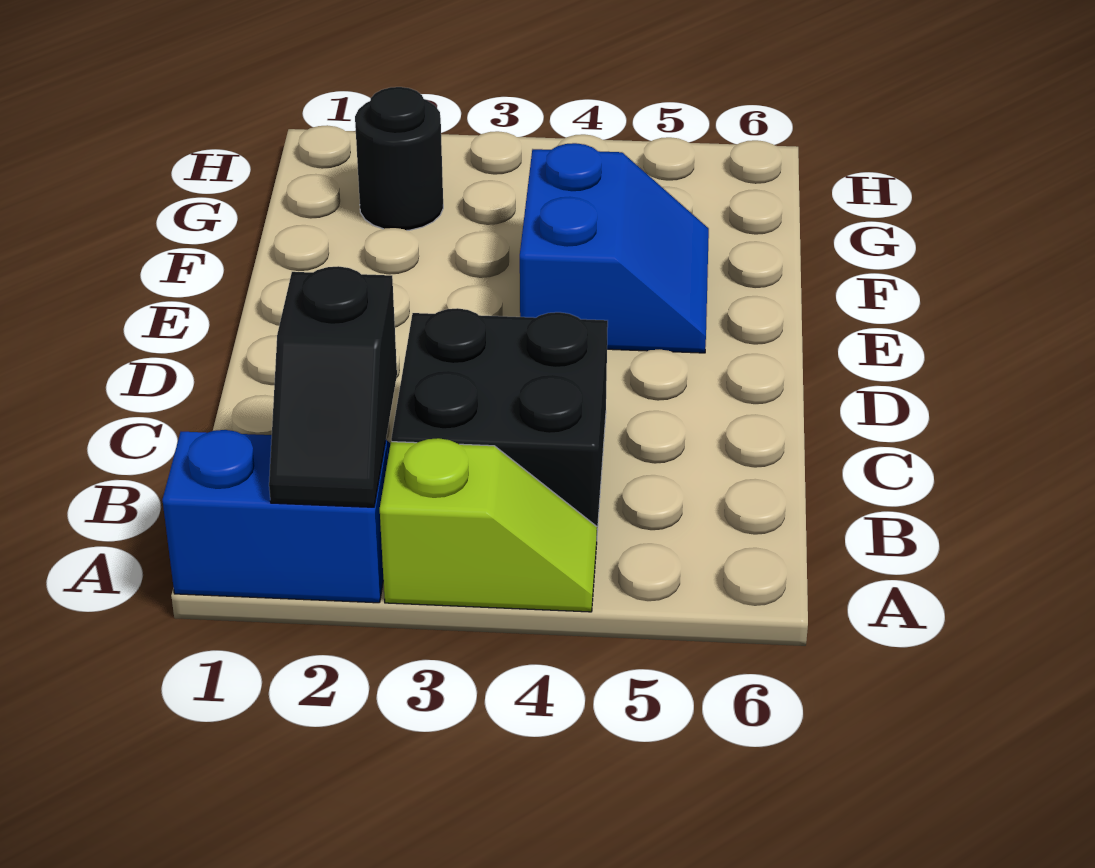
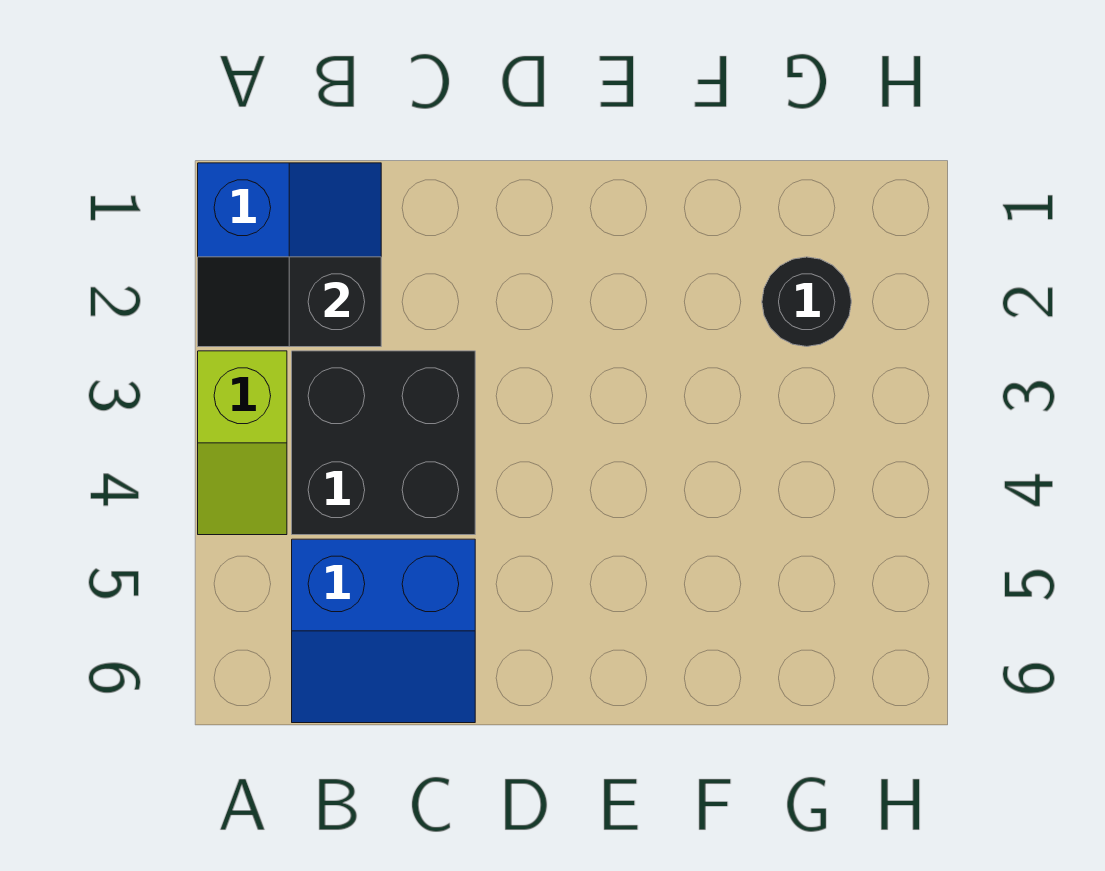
blue slope E4:F5 level 1 top 4 -> blue slope B5:C6 level 1 top 5

